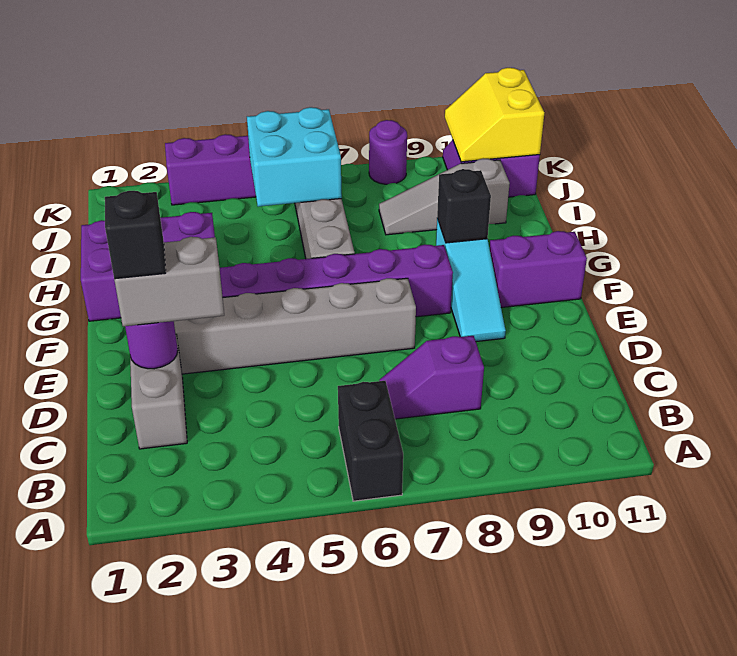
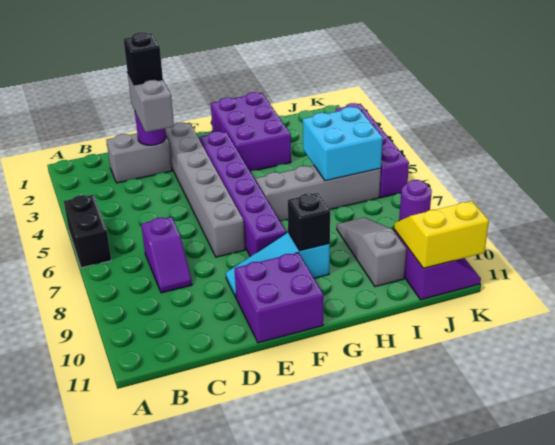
black brick A6:B6 level 1 -> black brick A5:A6 level 1
purple slope C7:C8 level 1 top 8 -> purple slope C7:C8 level 1 top 7
purple brick F10:F11 level 1 -> purple brick E10:F11 level 1

